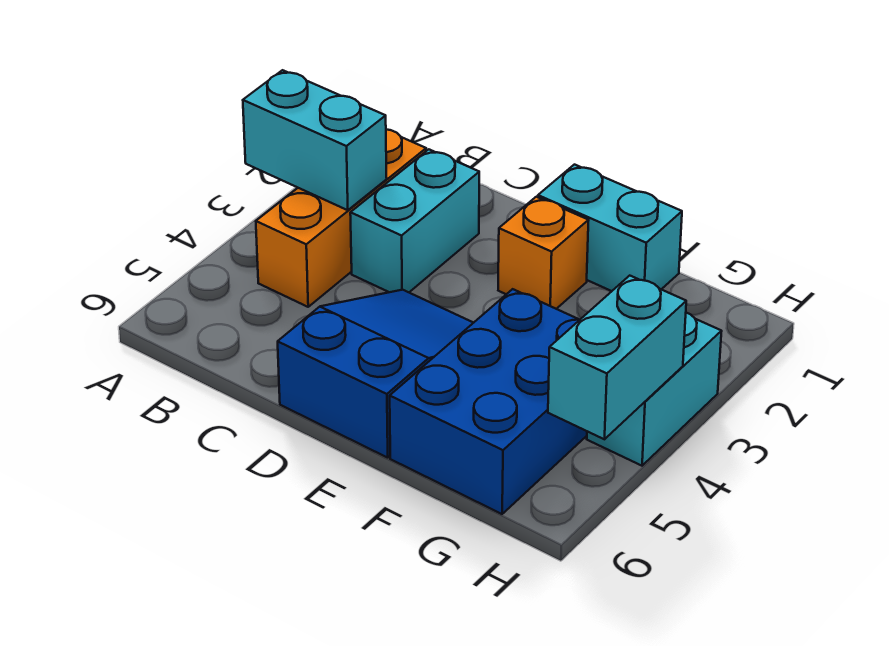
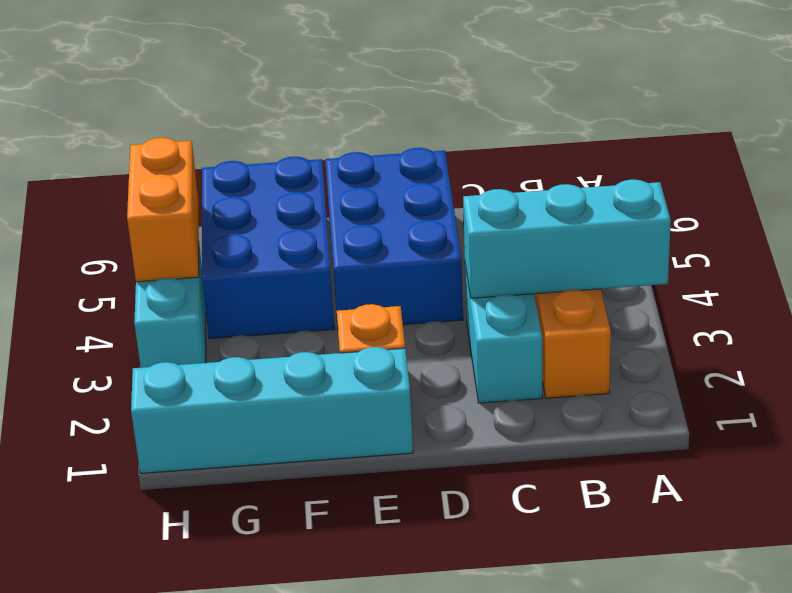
cyan brick A3:B3 level 2 -> cyan brick A3:C3 level 2
blue slope D4:E6 level 1 top 6 -> blue brick D4:E6 level 1
cyan brick E1:F1 level 1 -> cyan brick E1:H1 level 1
cyan brick H4:H5 level 2 -> orange brick H4:H5 level 2

